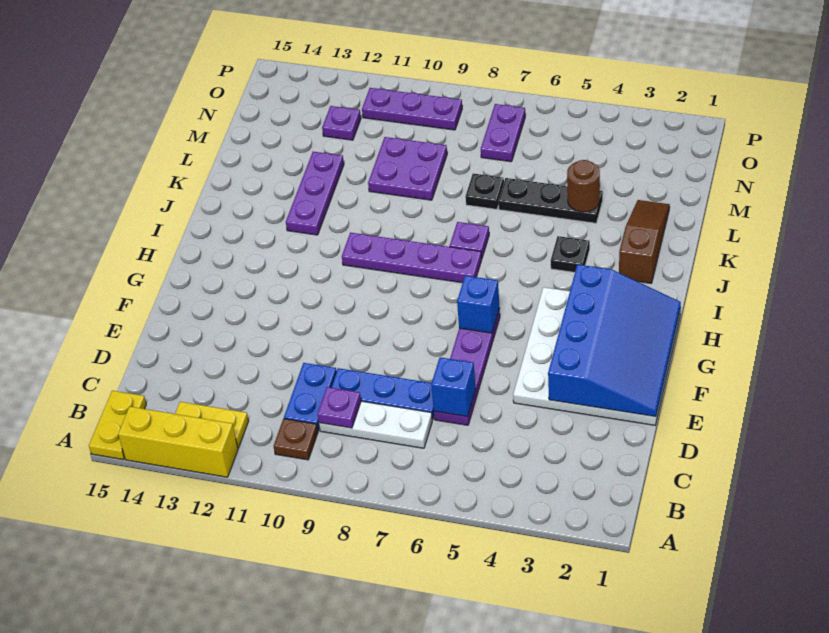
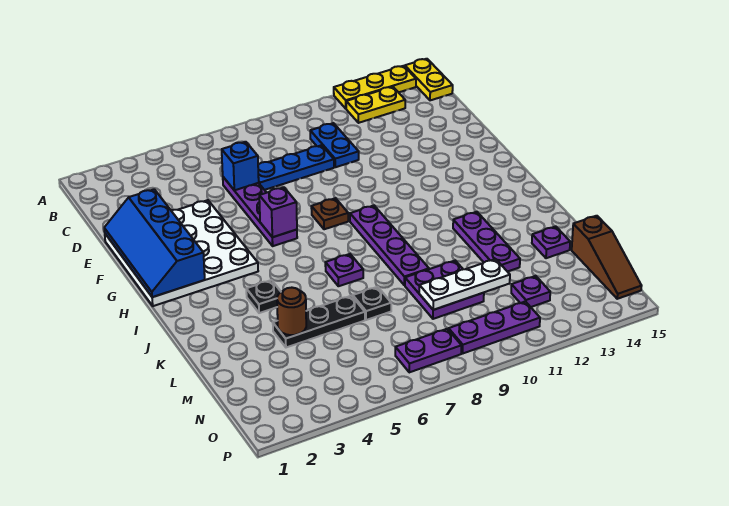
yellow brick A12:A14 level 1 -> yellow plate A12:A14 level 1
brown plate B10 level 1 -> brown plate G8 level 1
white plate C7:C9 level 1 -> white plate M9:M11 level 2
purple plate C9 level 2 -> purple plate L14 level 1
blue slope E1:H3 level 2 top 3 -> blue slope E1:H2 level 2 top 2
blue brick G6 level 2 -> purple brick G6 level 2
purple plate I7:I10 level 1 -> purple plate H9:K9 level 1
brown slope J2:L2 level 1 top J -> brown slope M15:O15 level 1 top M
purple plate N7:O7 level 1 -> purple plate O7:O8 level 1

